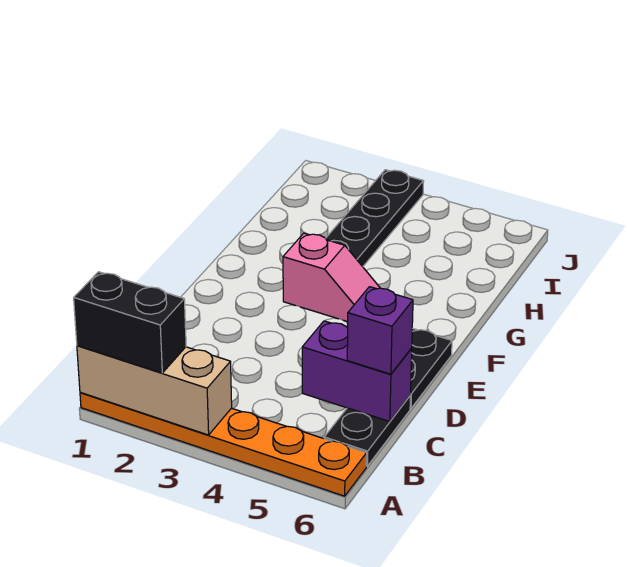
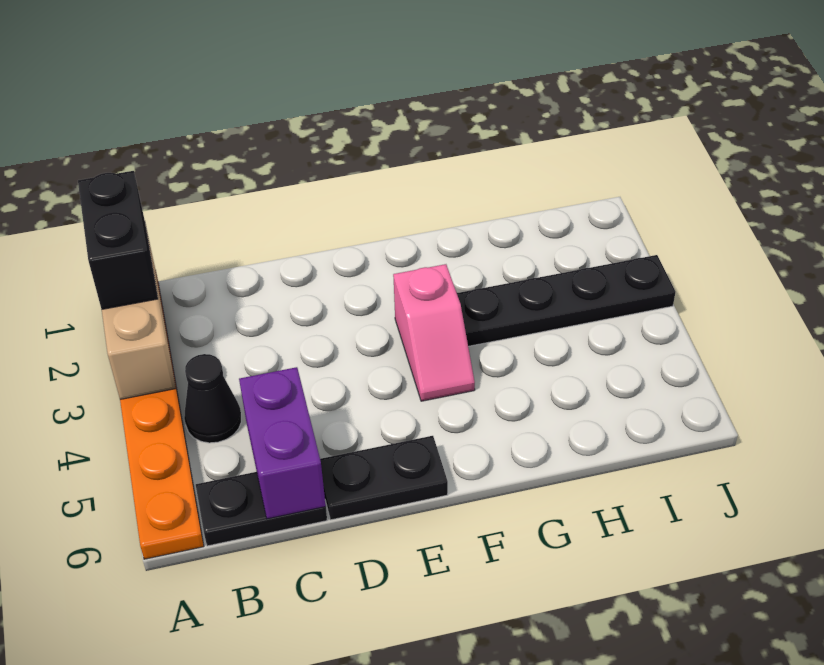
none -> black cone B4 level 1
purple brick C6 level 3 -> none

